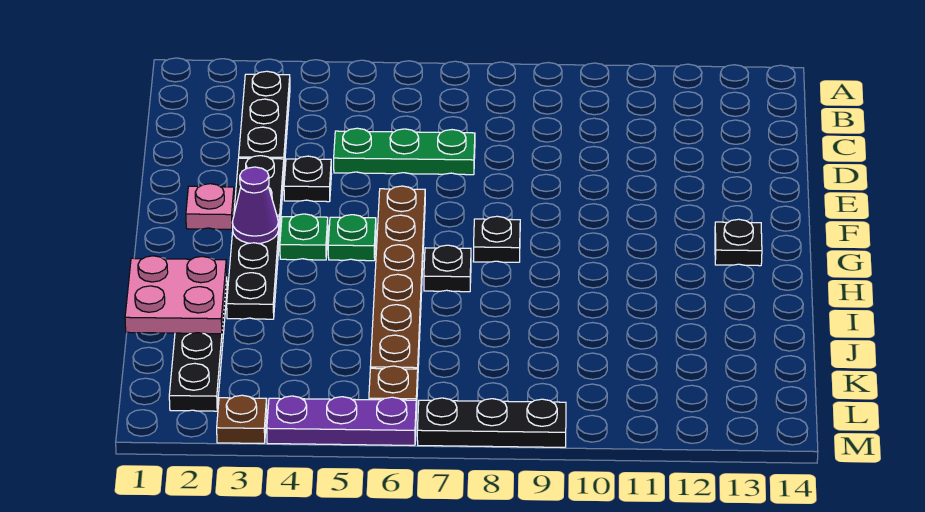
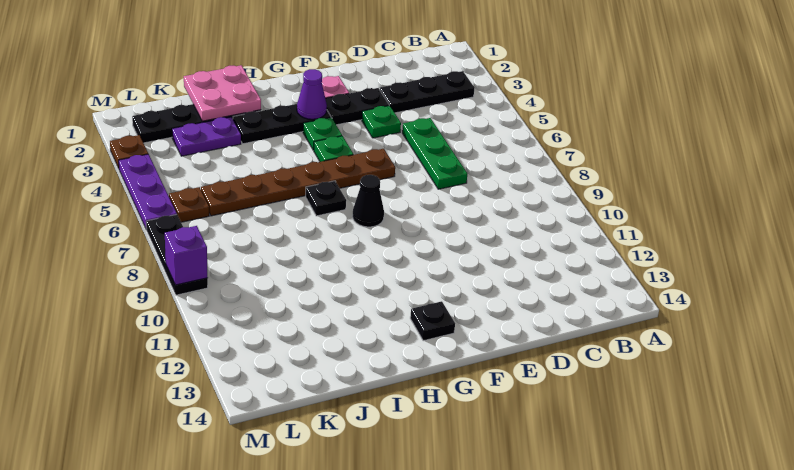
black plate E4 level 1 -> green plate E4 level 1
black plate G8 level 1 -> black cone G8 level 1
none -> purple plate J3:K3 level 1
none -> purple brick M9 level 2

